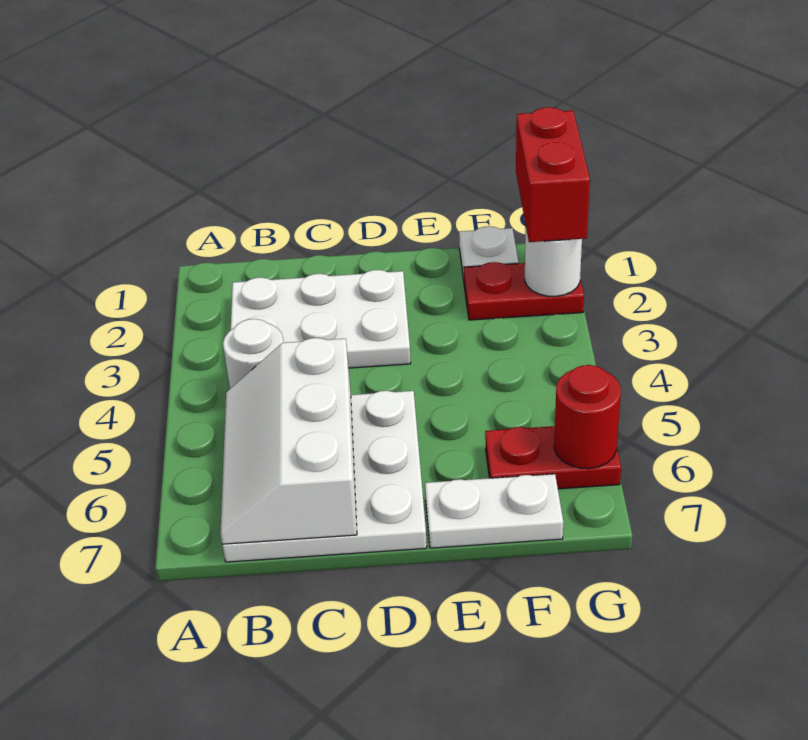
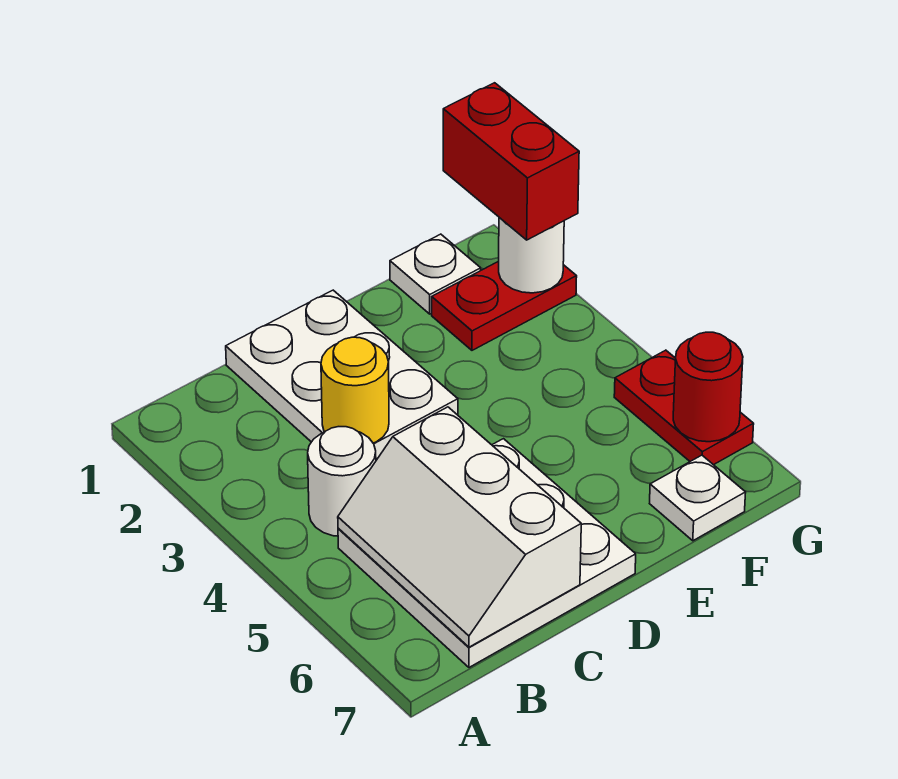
white plate B2:D3 level 1 -> white plate C1:D3 level 1
none -> yellow round brick C3 level 2
white plate E7:F7 level 1 -> white plate F7 level 1
red plate F6:G6 level 1 -> red plate G5:G6 level 1

